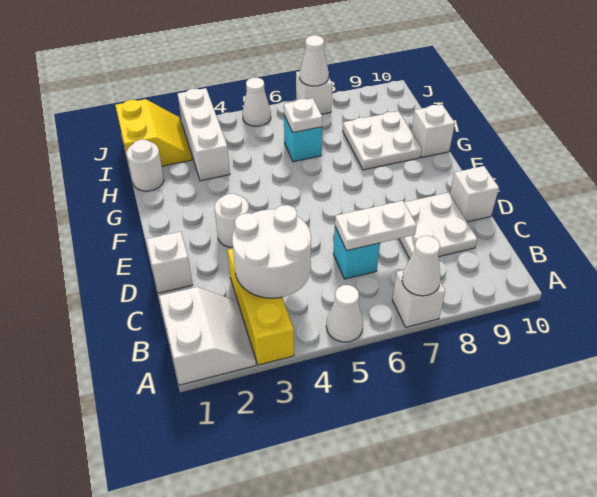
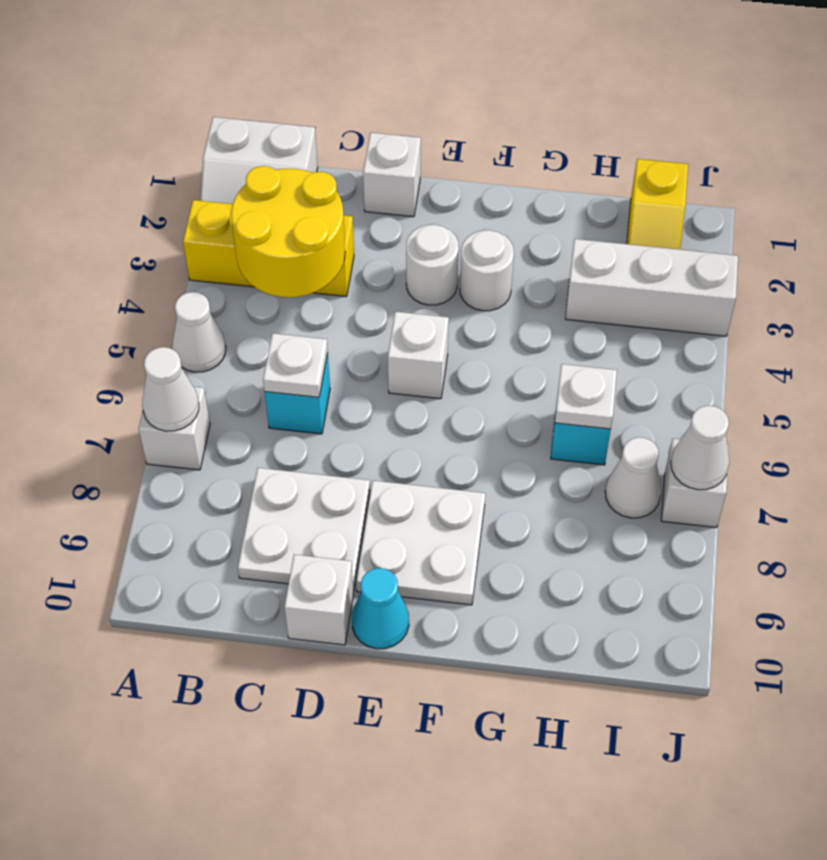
white round brick B3:C4 level 2 -> yellow round brick B3:C4 level 2
white plate C6:C7 level 2 -> white plate C6 level 2
none -> cyan cone E10 level 1
white plate G8:H9 level 1 -> white plate E8:F9 level 1
white brick G10 level 1 -> white brick E5 level 1
white round brick H1 level 1 -> white round brick F3 level 1
yellow slope I1:J2 level 1 top 1 -> yellow slope I1:I2 level 1 top 1
white cone J5 level 1 -> white cone I7 level 1

